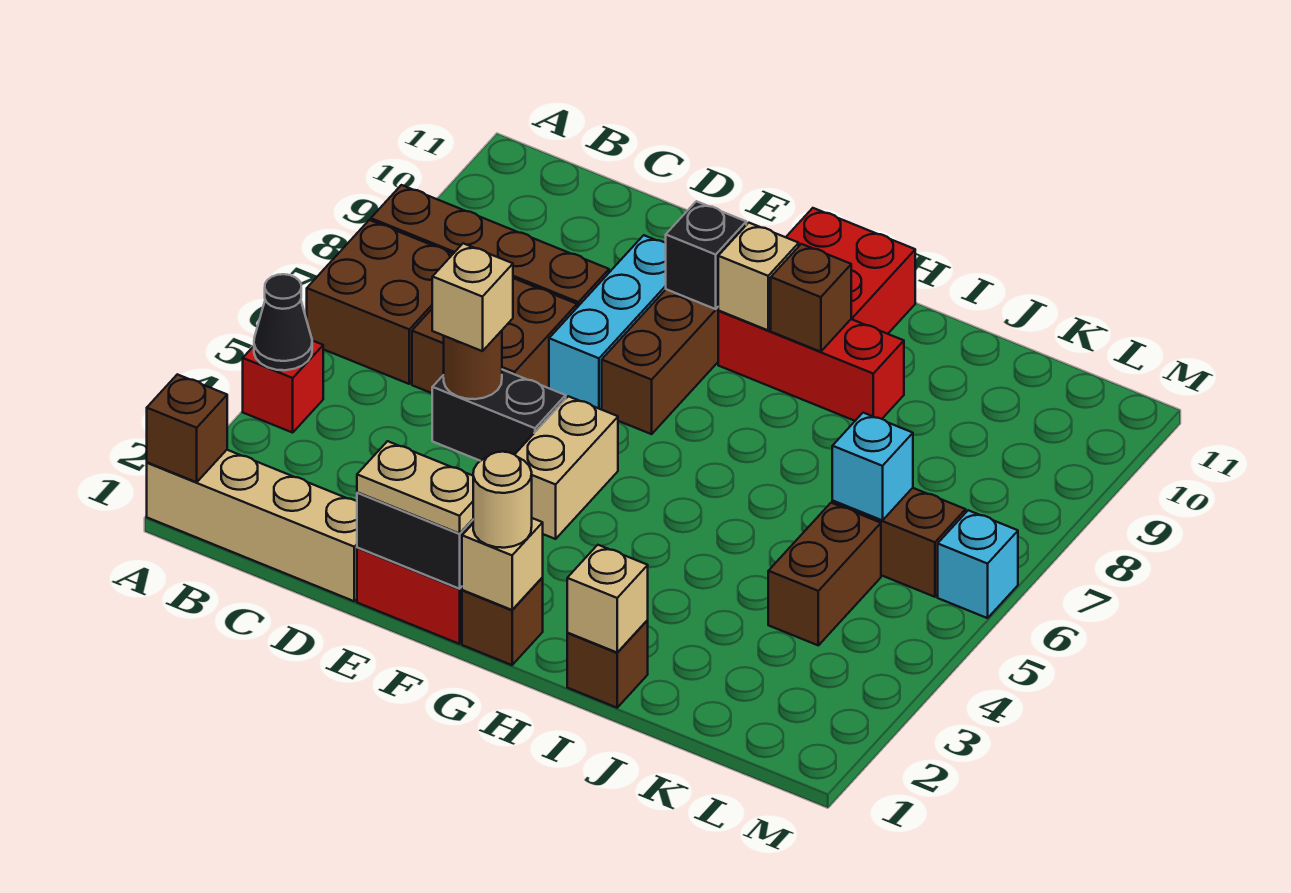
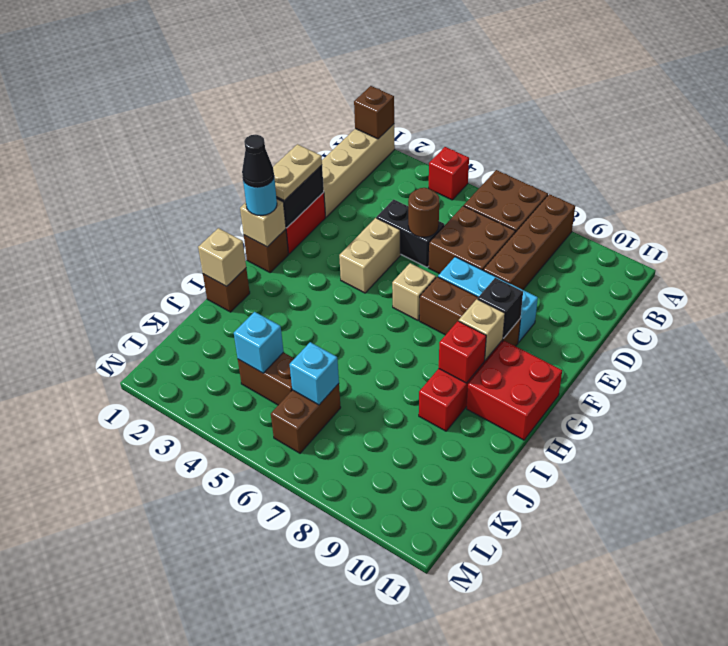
black cone A4 level 2 -> black cone G1 level 4
black brick D5:E5 level 1 -> black brick D4:D5 level 1
tan brick D5 level 3 -> tan brick F6 level 1
tan brick F4:F5 level 1 -> tan brick E4:F4 level 1
tan round brick G1 level 3 -> cyan round brick G1 level 3
brown brick H9 level 2 -> red brick H9 level 2
cyan brick M6 level 1 -> cyan brick K4 level 2

